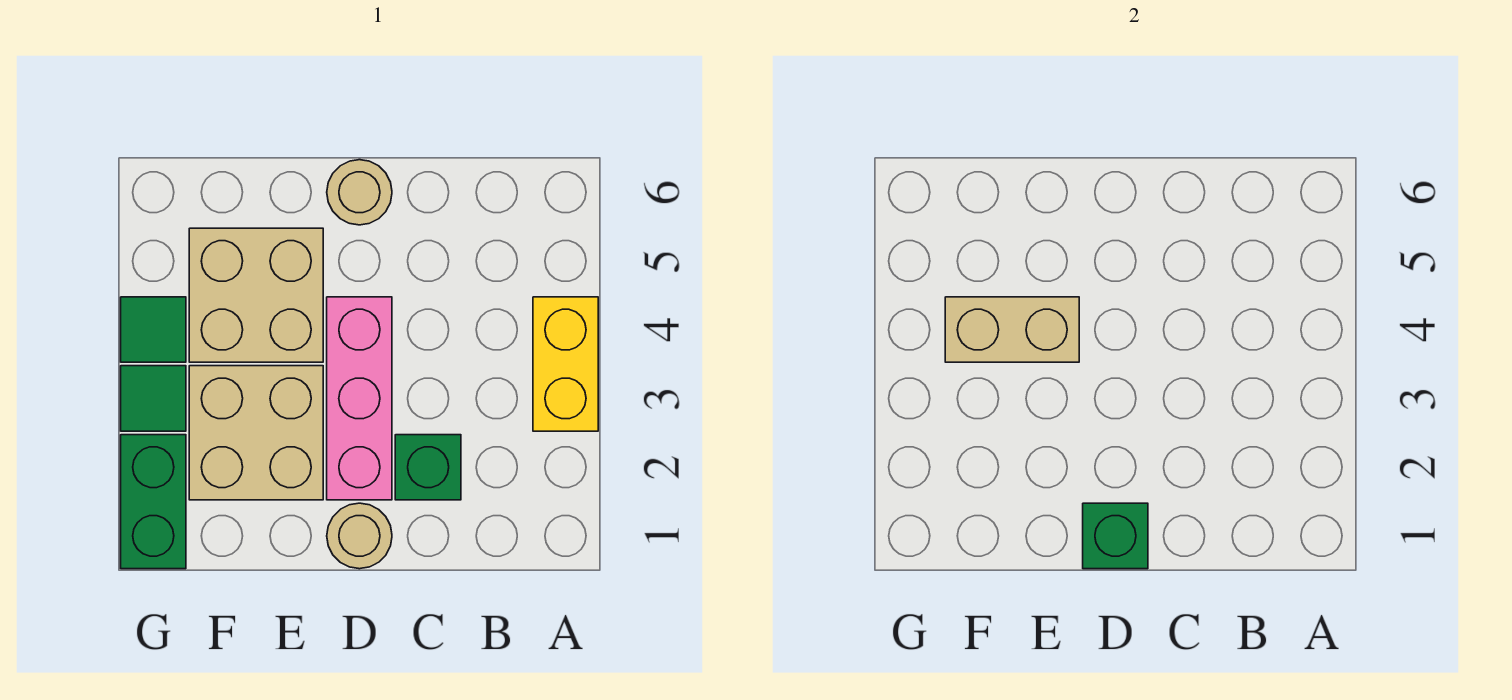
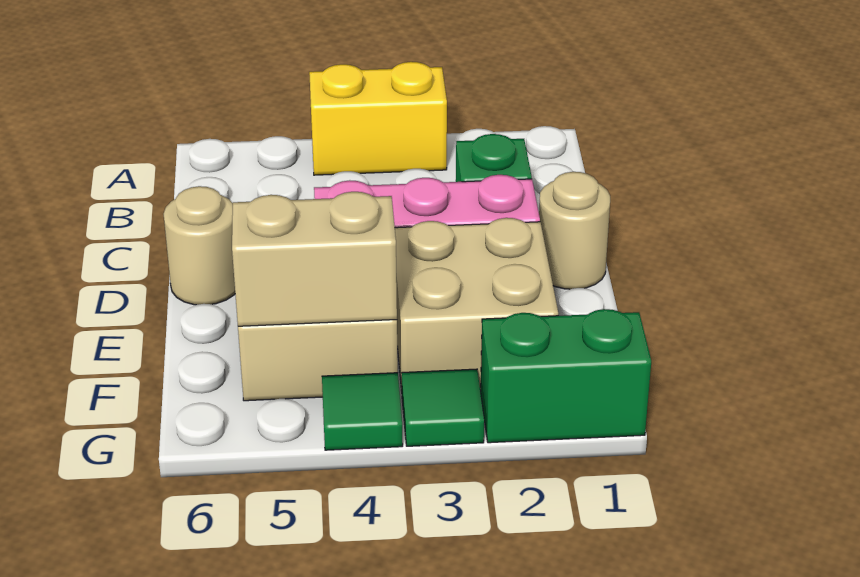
green brick D1 level 2 -> none
tan brick E4:F4 level 2 -> tan brick F4:F5 level 2

